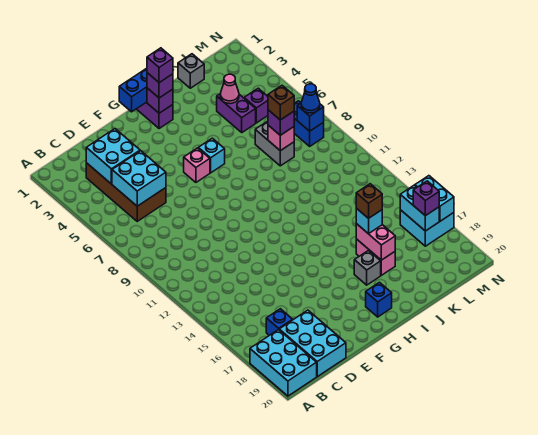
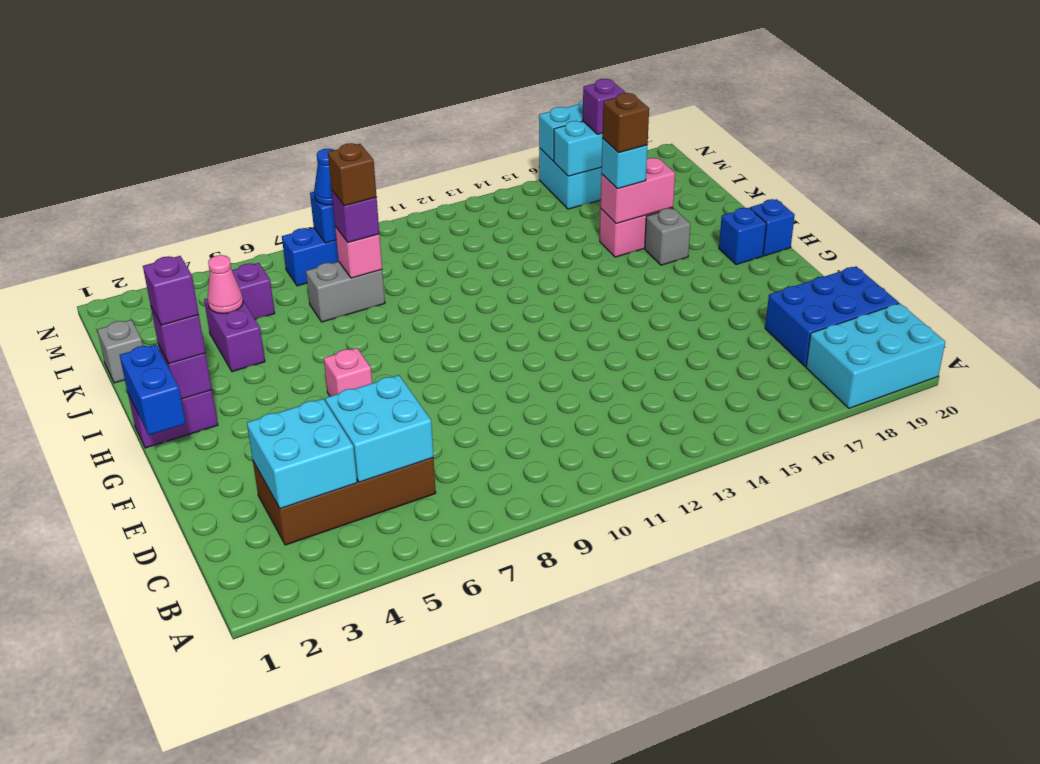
blue brick C17 level 1 -> blue brick H20 level 1
cyan brick C18:D20 level 1 -> blue brick C18:D20 level 1
cyan brick H6 level 1 -> none
purple brick K4:K5 level 1 -> purple brick J4:K4 level 1

